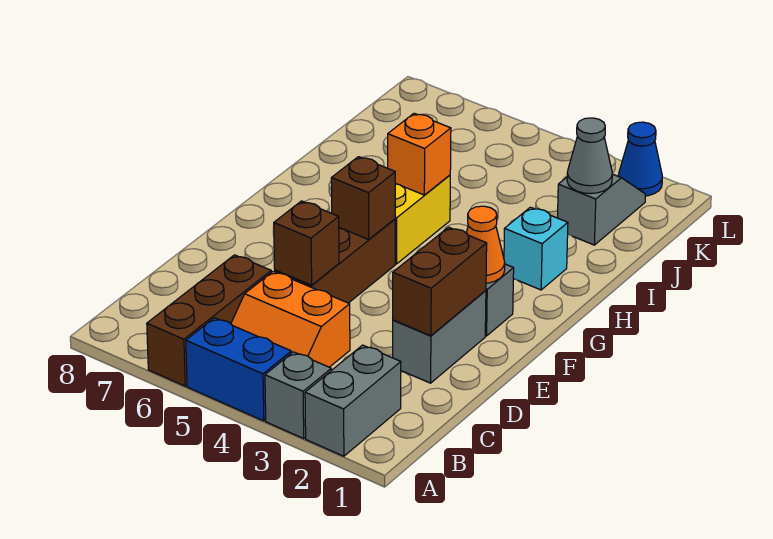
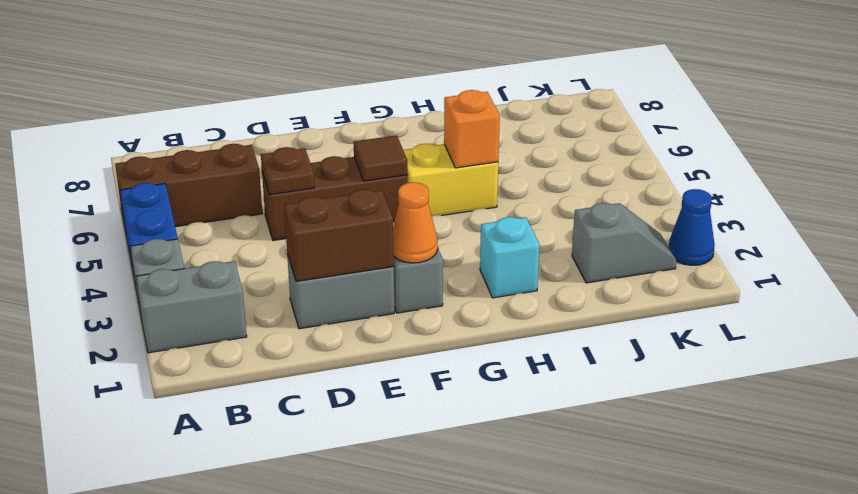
orange slope B4:C5 level 1 top C -> none
brown brick D5 level 2 -> brown plate D5 level 2
brown brick F5 level 2 -> brown tile F5 level 2
grey cone J2 level 2 -> none

